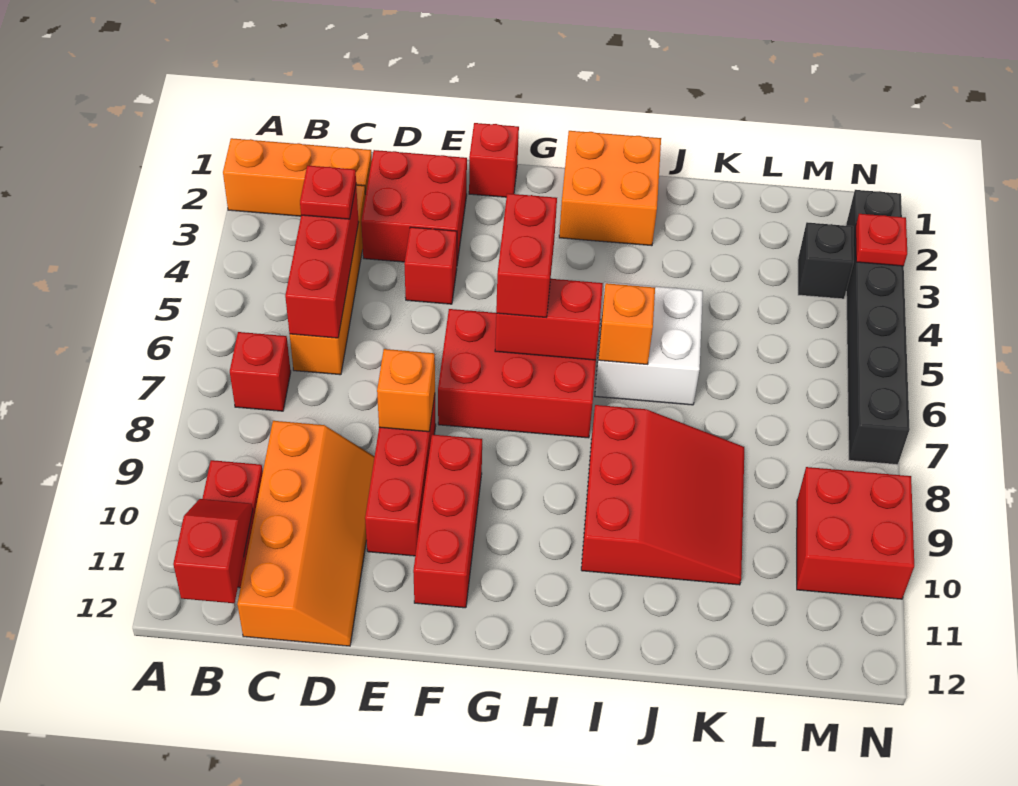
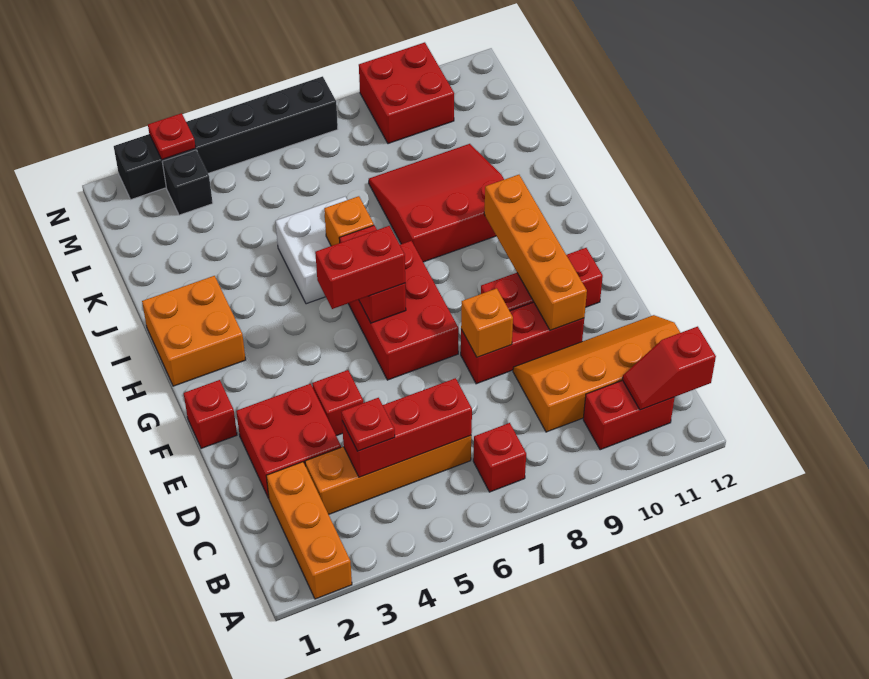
none -> orange brick E10:H10 level 2

